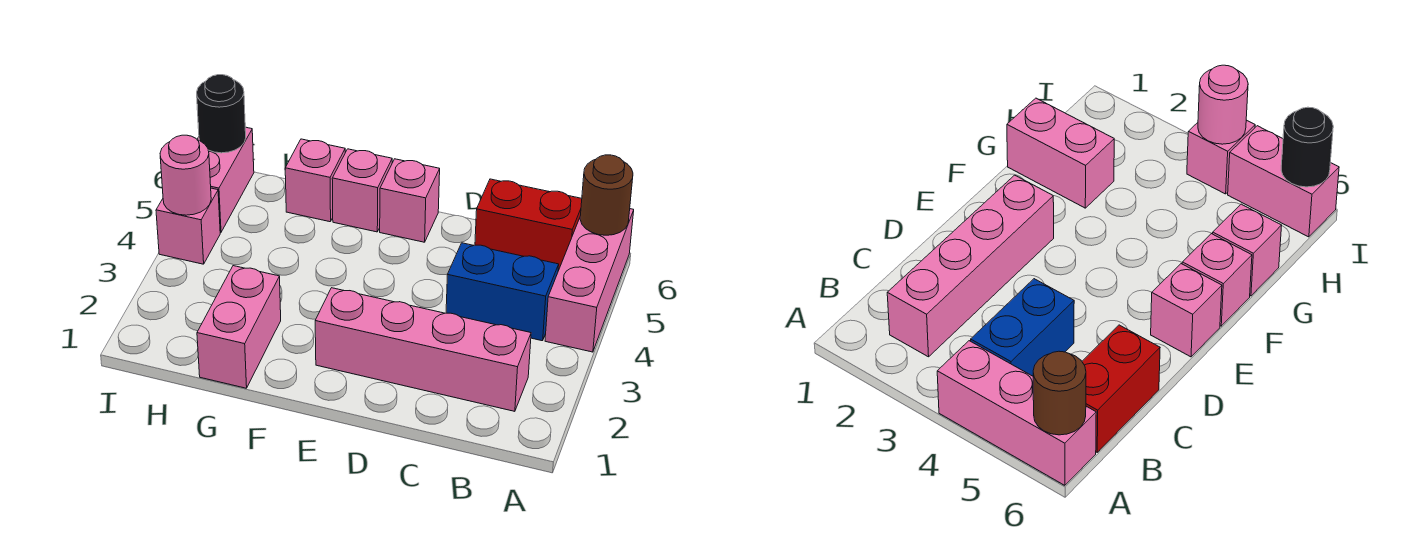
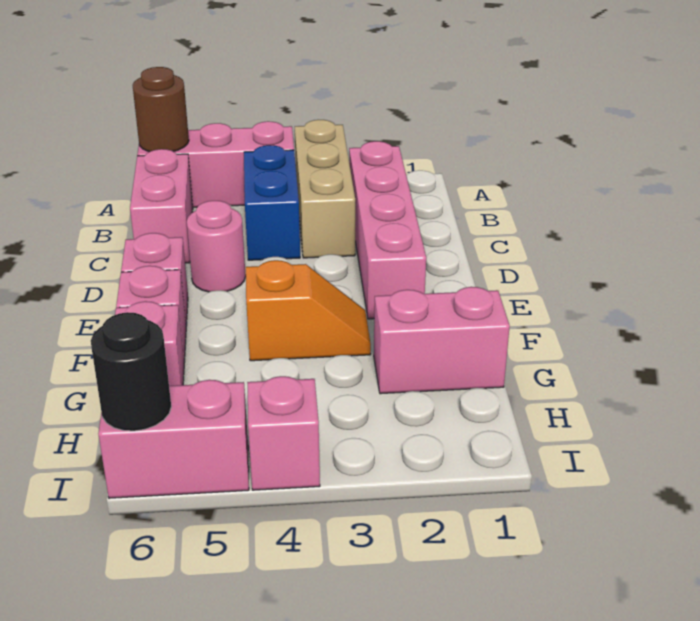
none -> tan brick A3:C3 level 1
red brick B6:C6 level 1 -> pink brick B6:C6 level 1
none -> orange slope F3:F4 level 1 top 4
pink round brick I4 level 2 -> pink round brick D5 level 1

